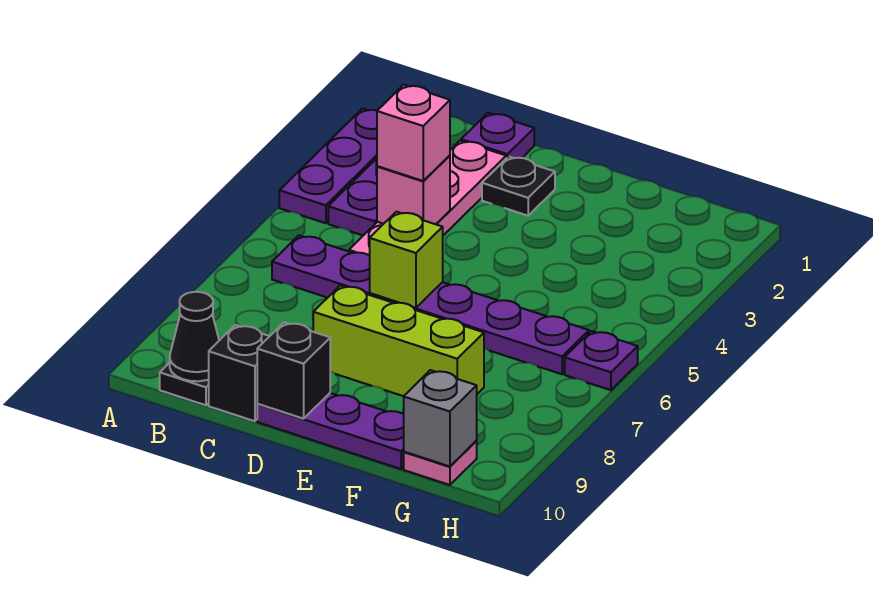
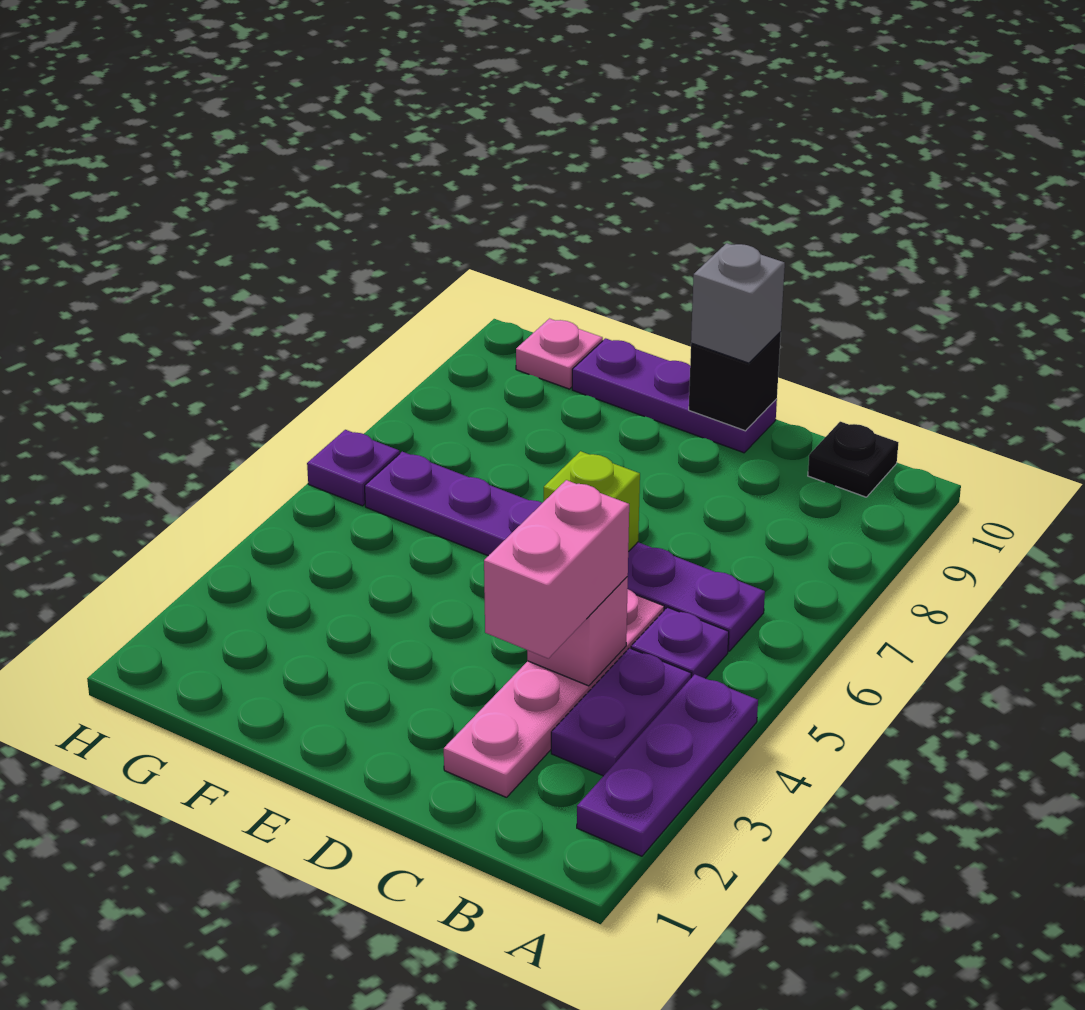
black cone B10 level 2 -> none
purple plate C1 level 1 -> purple plate B5 level 1
pink brick C4 level 3 -> pink brick C3:C4 level 3
black brick C10 level 1 -> none
black plate D2 level 1 -> none
lime brick D8:F8 level 1 -> none
grey brick G10 level 2 -> grey brick D10 level 3

